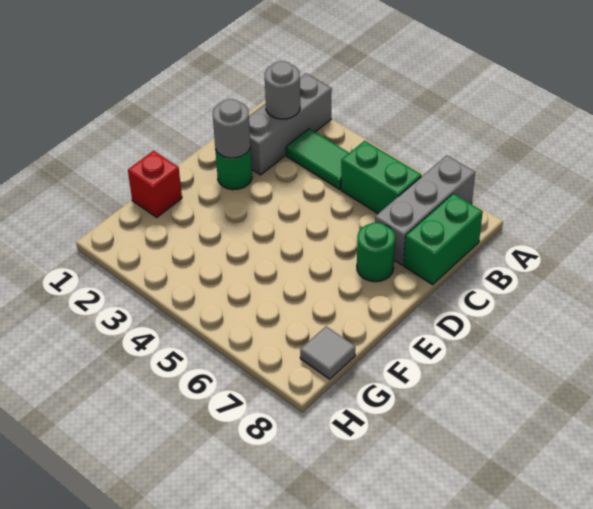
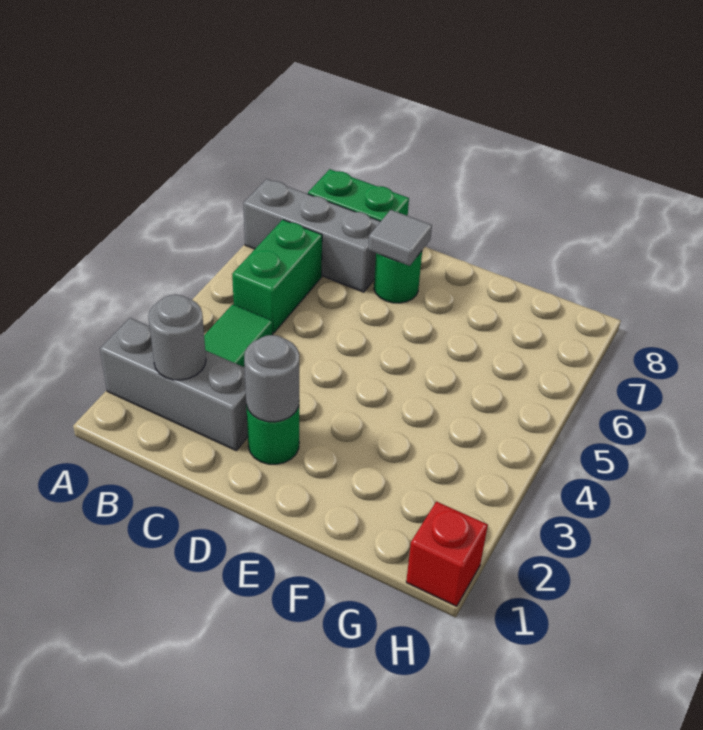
red brick F1 level 1 -> red brick H1 level 1
grey tile G8 level 1 -> grey tile D7 level 2

